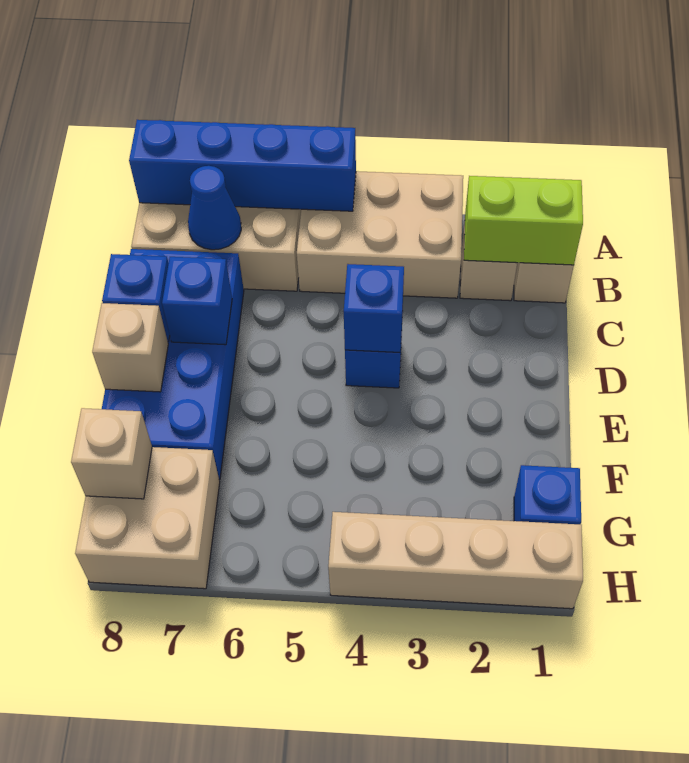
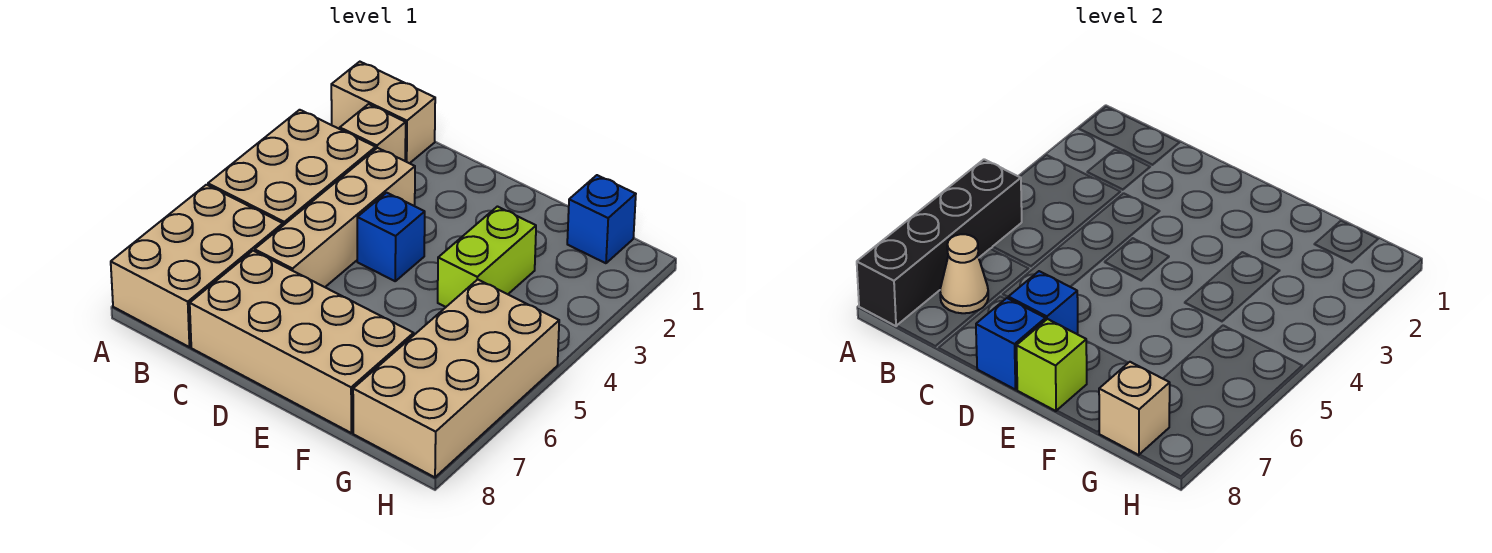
blue brick A5:A8 level 2 -> black brick A5:A8 level 2
lime brick B1:B2 level 2 -> lime brick F3:F4 level 1
blue cone B7 level 2 -> tan cone B7 level 2
blue brick C7:F8 level 1 -> tan brick C7:F8 level 1
blue brick D4 level 2 -> none
tan brick E8 level 2 -> lime brick E8 level 2
tan brick G7:H8 level 1 -> tan brick G5:H8 level 1
tan brick H1:H4 level 1 -> tan brick C3:C6 level 1

